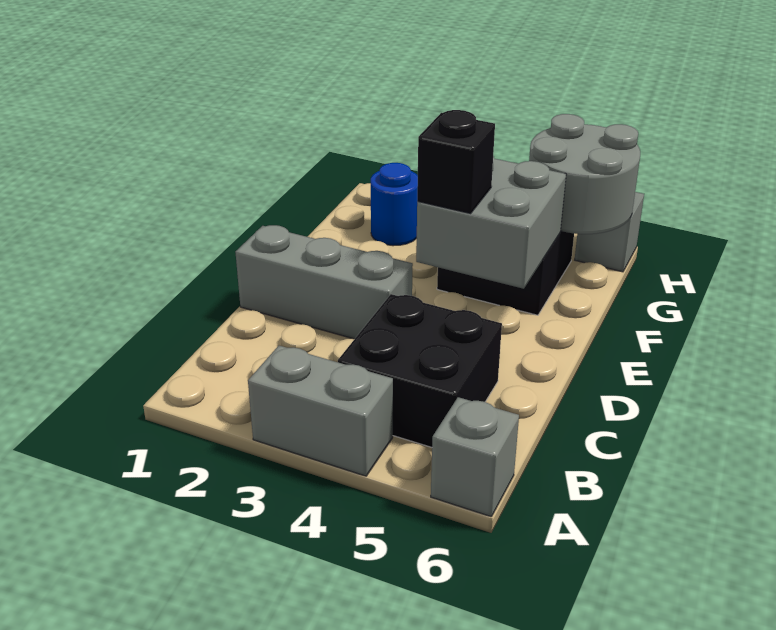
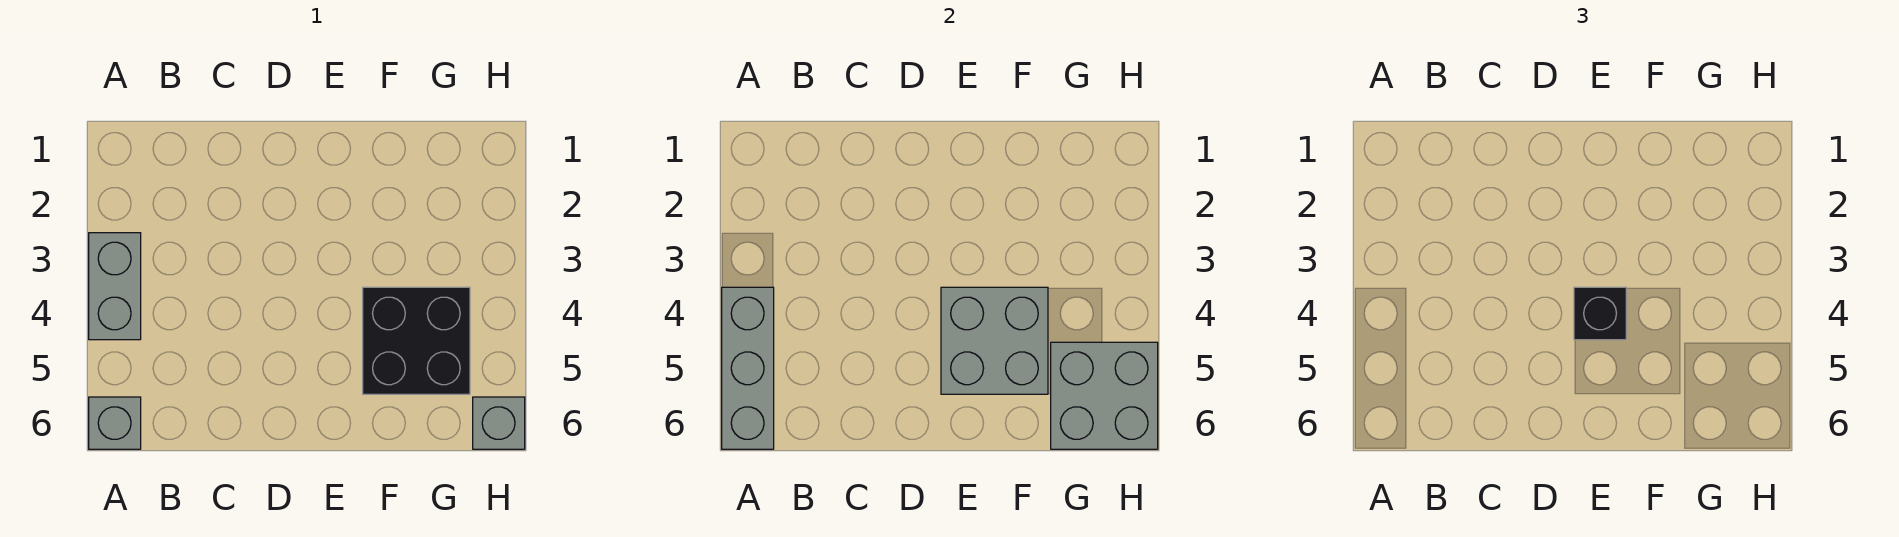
black brick B4:C5 level 1 -> none
grey brick D1:D3 level 1 -> grey brick A4:A6 level 2
blue round brick G2 level 1 -> none
grey round brick G5:H6 level 2 -> grey brick G5:H6 level 2

